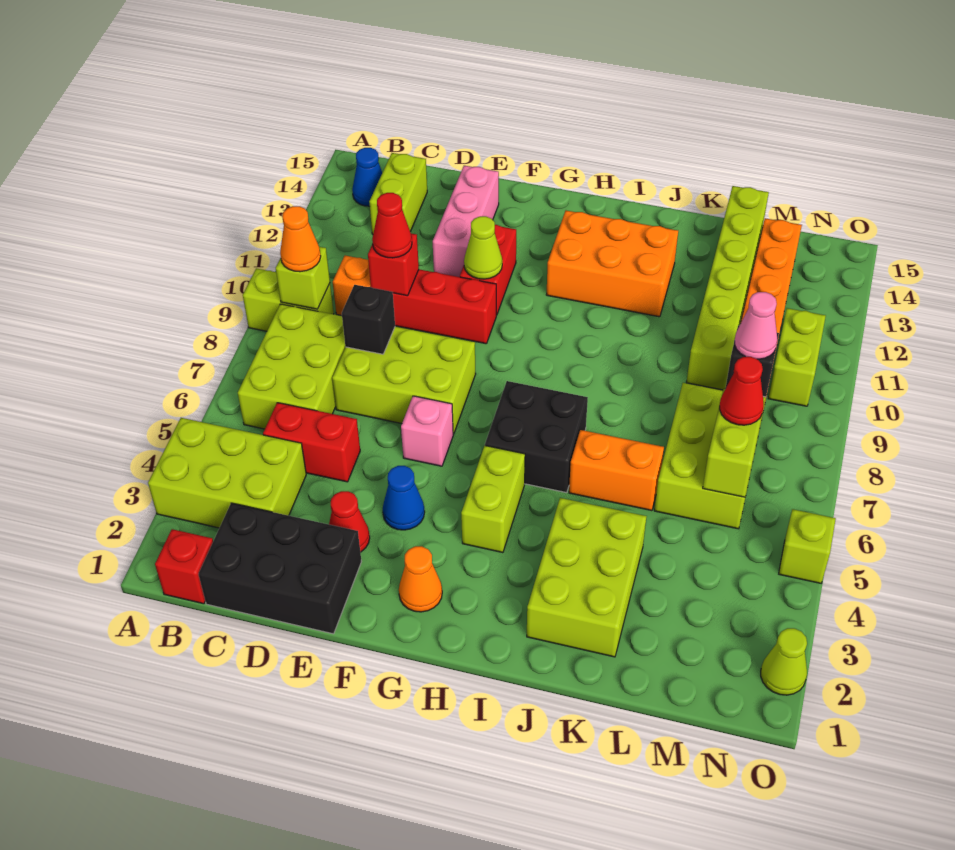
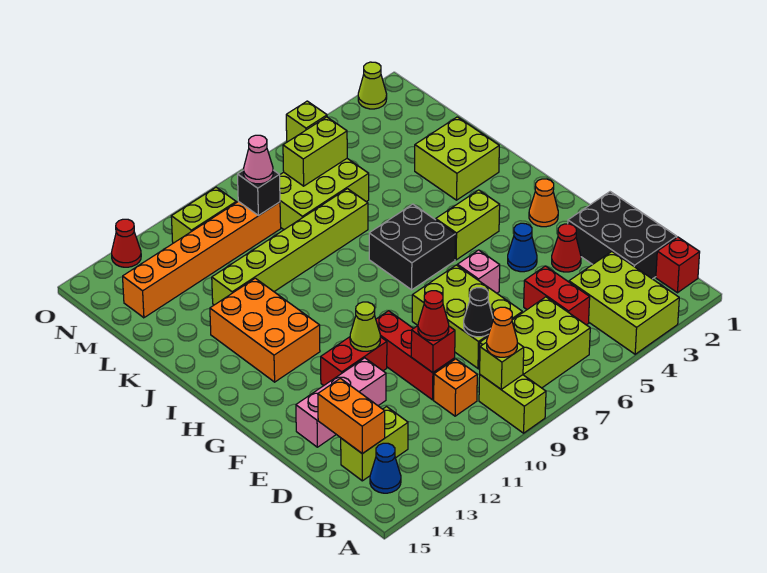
black brick D8 level 2 -> black cone D8 level 2
lime brick J2:K4 level 1 -> lime brick J2:K3 level 1
orange brick J6:K6 level 1 -> orange brick C14:D14 level 2
lime brick L10:L15 level 1 -> lime brick K7:K12 level 1
red cone M7 level 3 -> red cone O13 level 1

